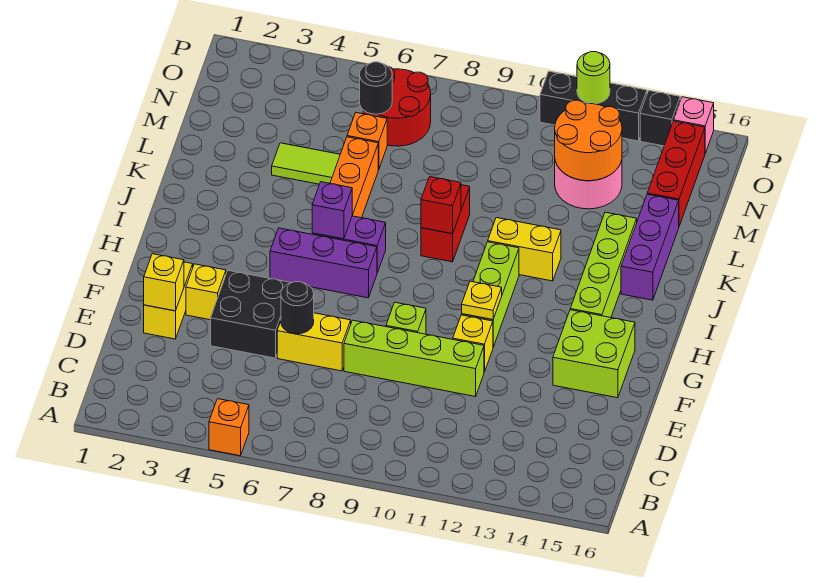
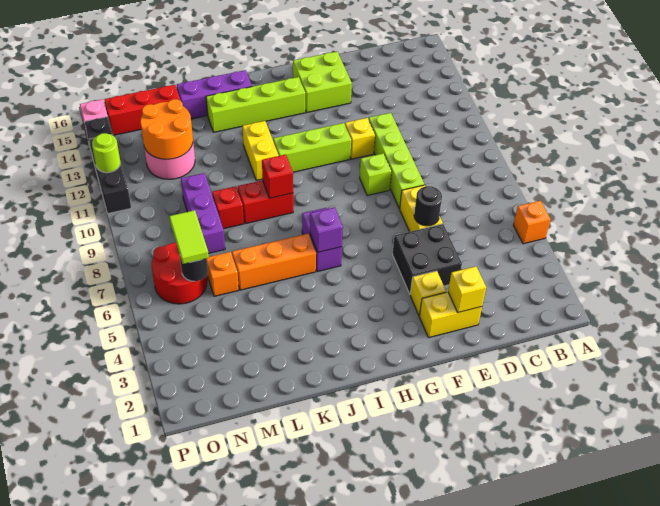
yellow plate G11 level 2 -> none
purple brick H5:H7 level 1 -> purple brick M8:M10 level 1
lime tile L4:L5 level 1 -> lime tile N6:N7 level 3
none -> red brick L9 level 1

